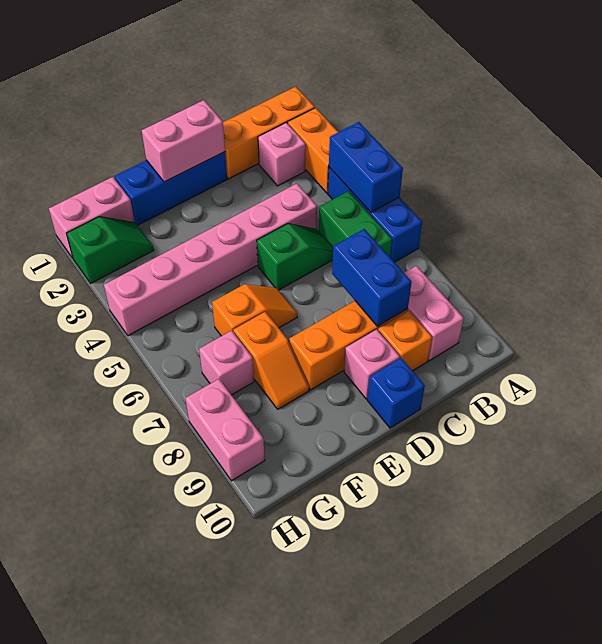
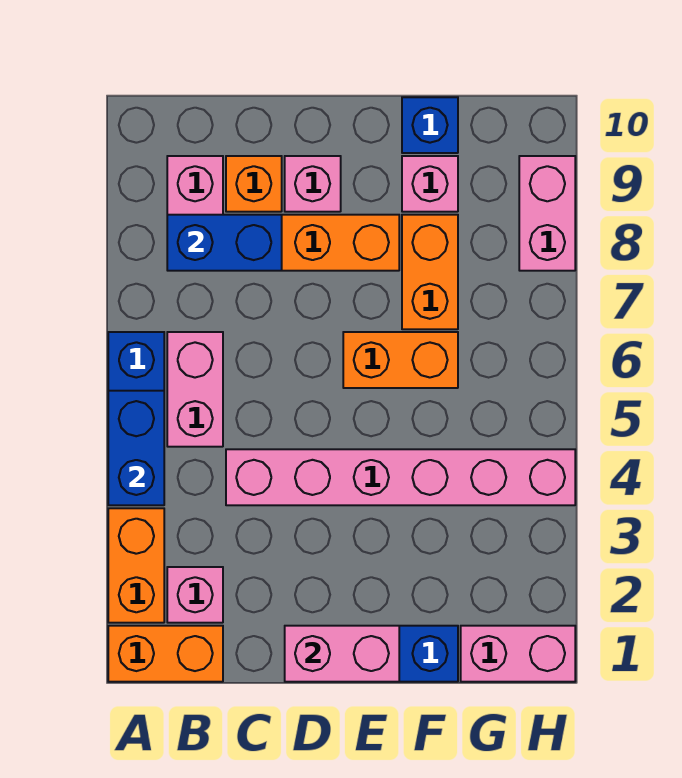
orange brick A1:C1 level 1 -> orange brick A1:B1 level 1
green brick B5:B6 level 1 -> pink brick B5:B6 level 1
green slope C5:D5 level 1 top D -> none
blue brick C7:C8 level 2 -> blue brick B8:C8 level 2
blue brick D10 level 1 -> blue brick F10 level 1
orange slope E6:F6 level 1 top F -> orange brick E6:F6 level 1
orange slope F7:F8 level 1 top 7 -> orange brick F7:F8 level 1
green slope G2:H2 level 1 top H -> none
pink brick G7 level 1 -> pink brick F9 level 1

